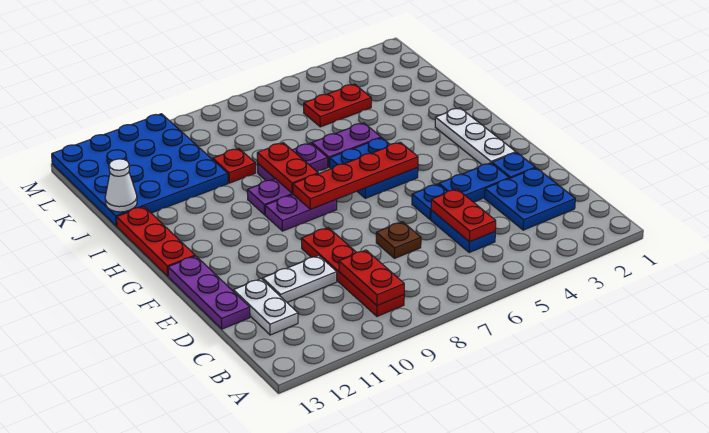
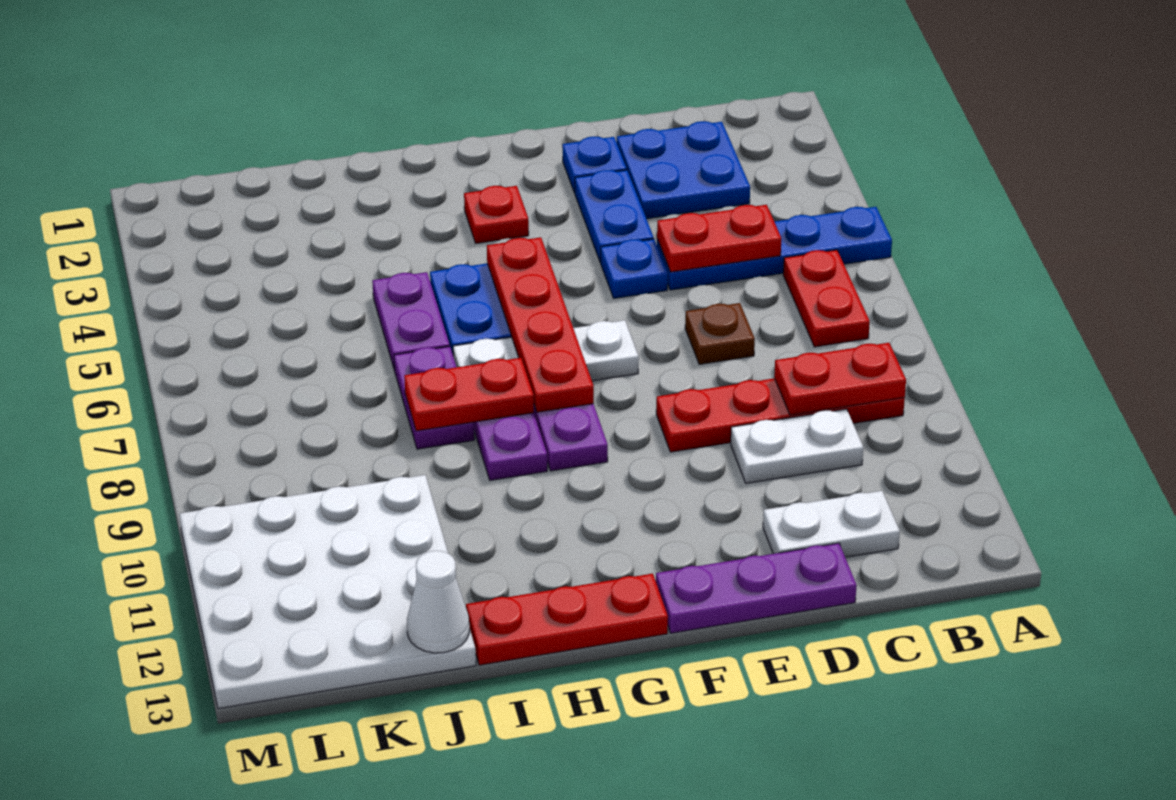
blue plate C5:D5 level 1 -> blue plate A5:D5 level 1
white plate D10:D11 level 1 -> white plate C10:D10 level 1
white plate F2:H2 level 1 -> white plate F7:H7 level 1
red plate J9 level 1 -> red plate G3 level 1
blue plate J10:M13 level 1 -> white plate J10:M13 level 1
red plate K4:K5 level 1 -> red plate B6:B7 level 1

